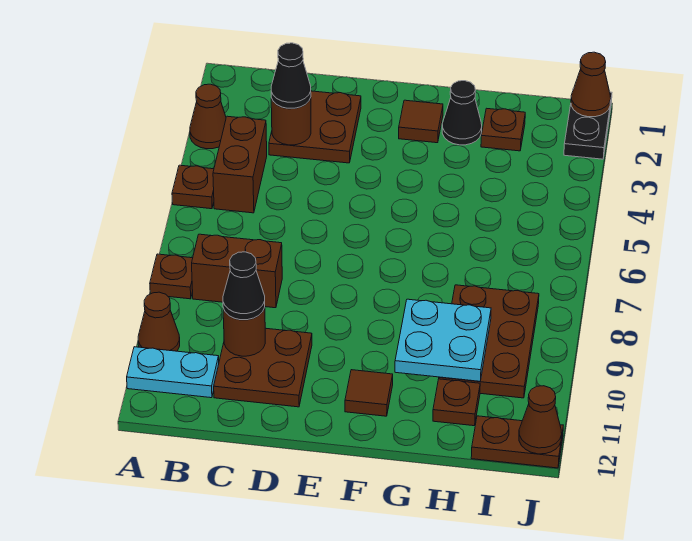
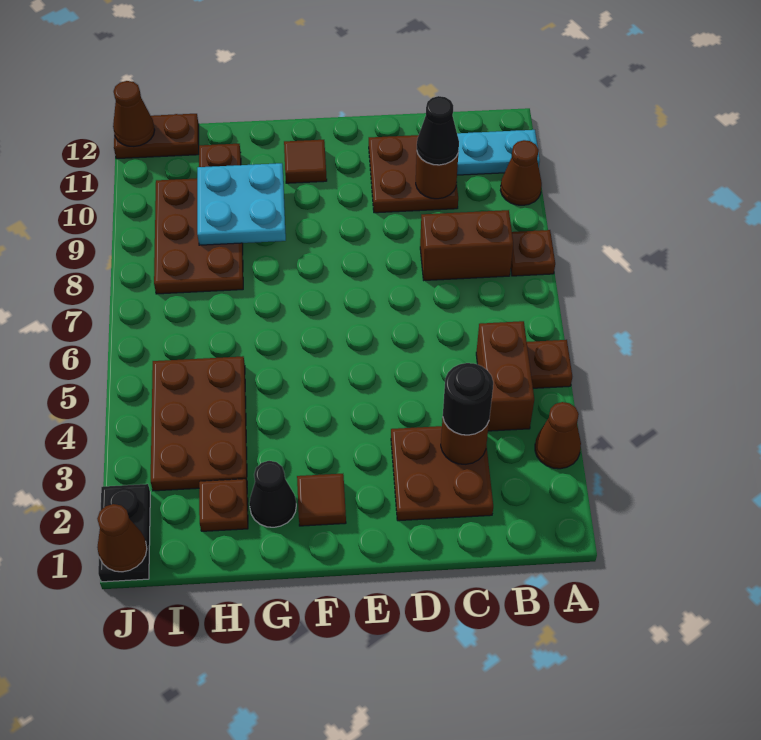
black cone C3 level 3 -> black round brick C3 level 3
none -> brown plate H3:I5 level 1

